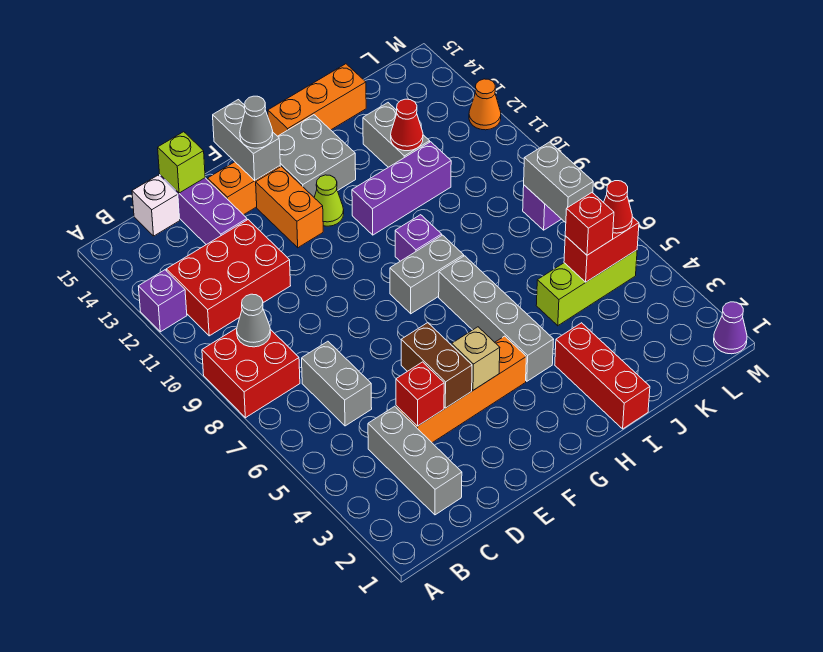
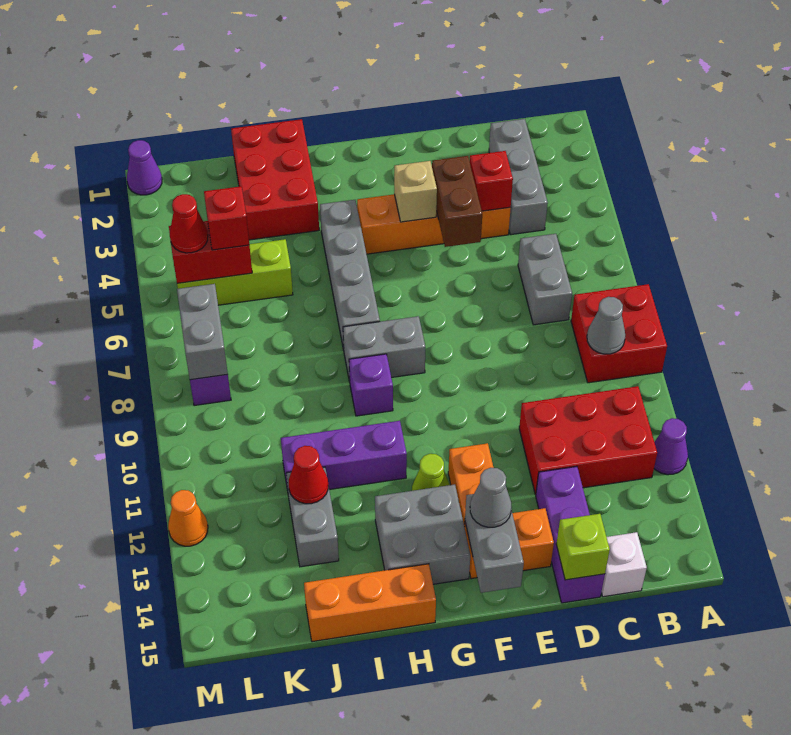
purple brick A12 level 1 -> purple cone A12 level 1
red brick I1:I3 level 1 -> red brick I1:J3 level 1

